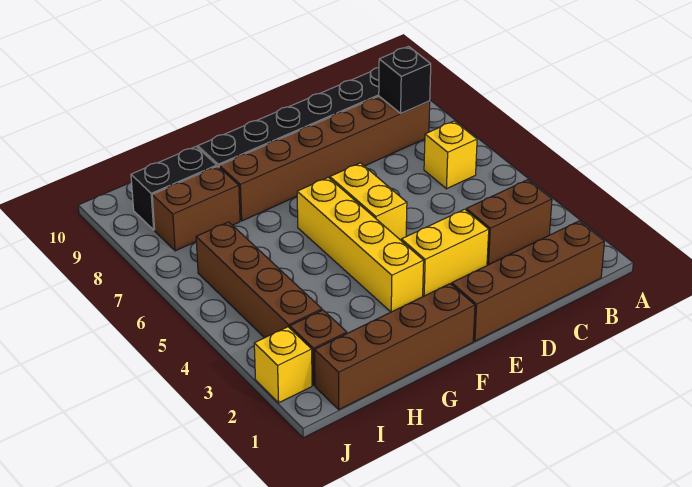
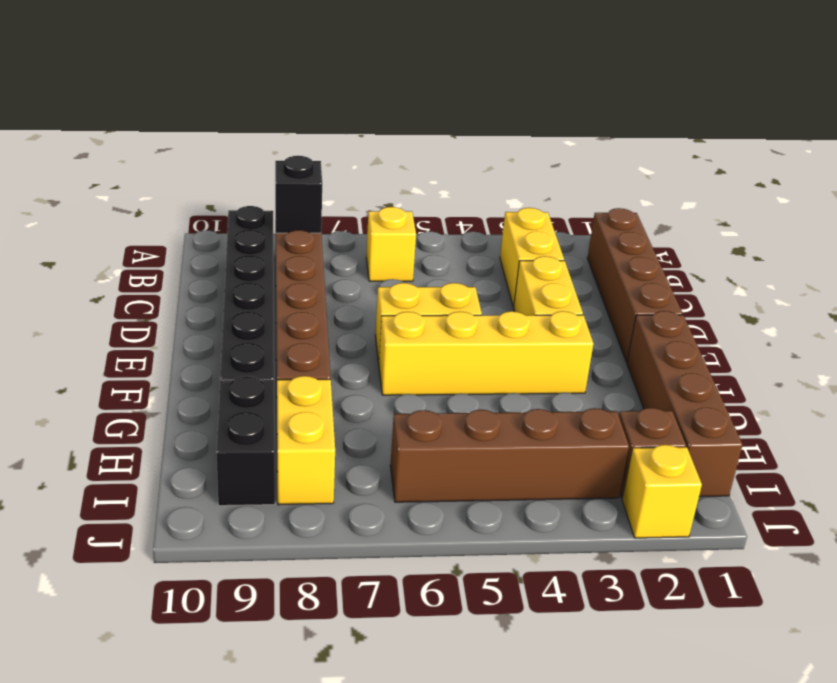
brown brick B3:C3 level 1 -> yellow brick B3:C3 level 1
brown brick H8:I8 level 1 -> yellow brick H8:I8 level 1

